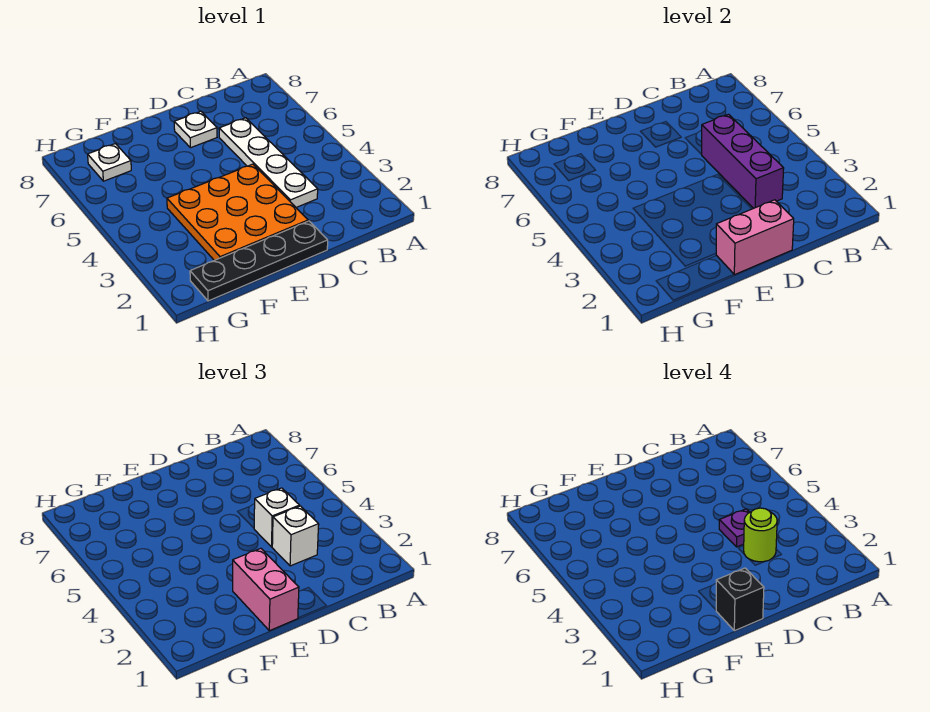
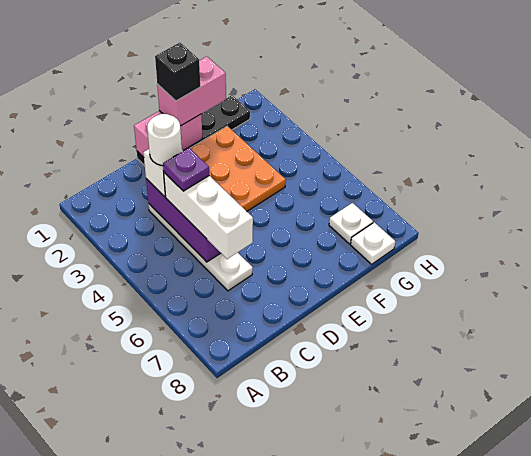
lime round brick C3 level 4 -> white round brick C3 level 4
white brick C4 level 3 -> white brick C4:C6 level 3
white plate D7 level 1 -> white plate G8 level 1
pink brick E1:E2 level 3 -> pink brick E1:F1 level 3

